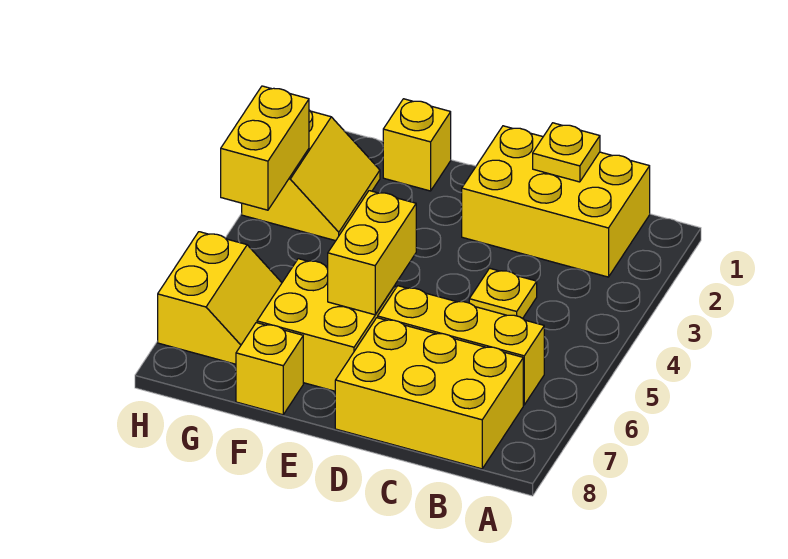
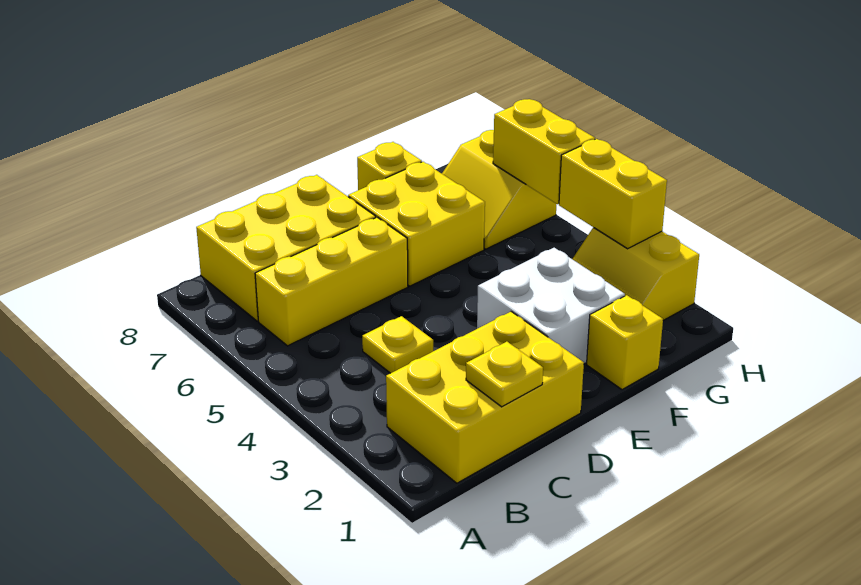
none -> white brick E2:F3 level 1
yellow brick E5:E6 level 2 -> yellow brick H5:H6 level 2

